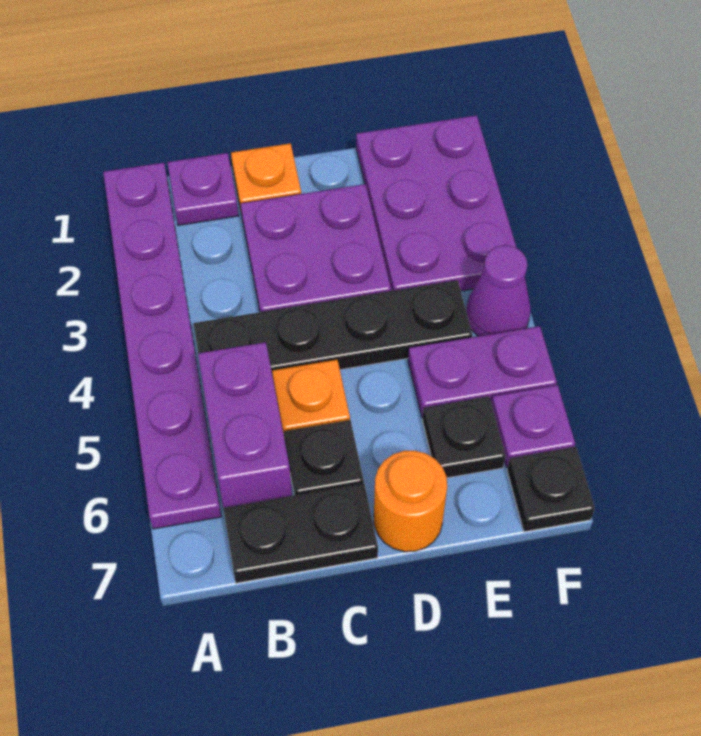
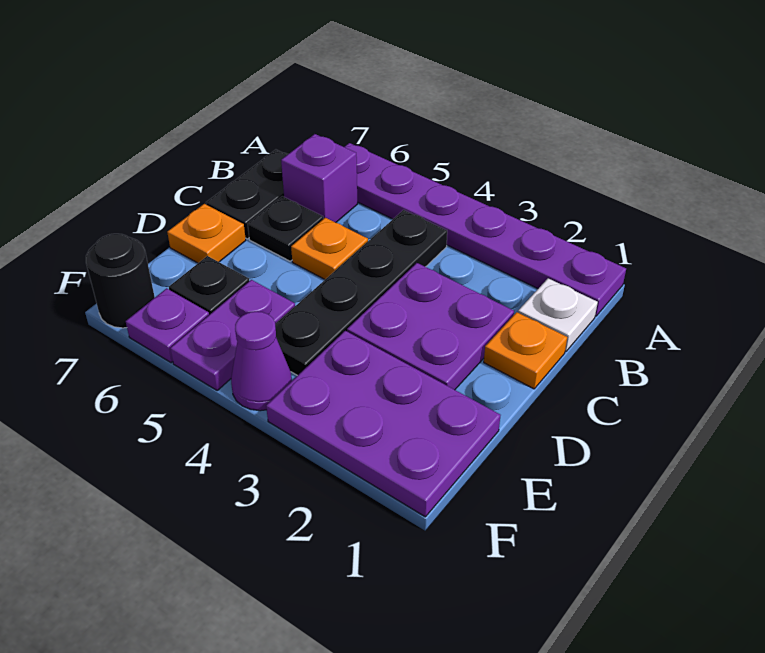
purple plate B1 level 1 -> white plate B1 level 1
purple brick B5:B6 level 1 -> purple brick B6 level 1
orange round brick D7 level 1 -> orange plate D7 level 1
black plate F7 level 1 -> black round brick F7 level 1

